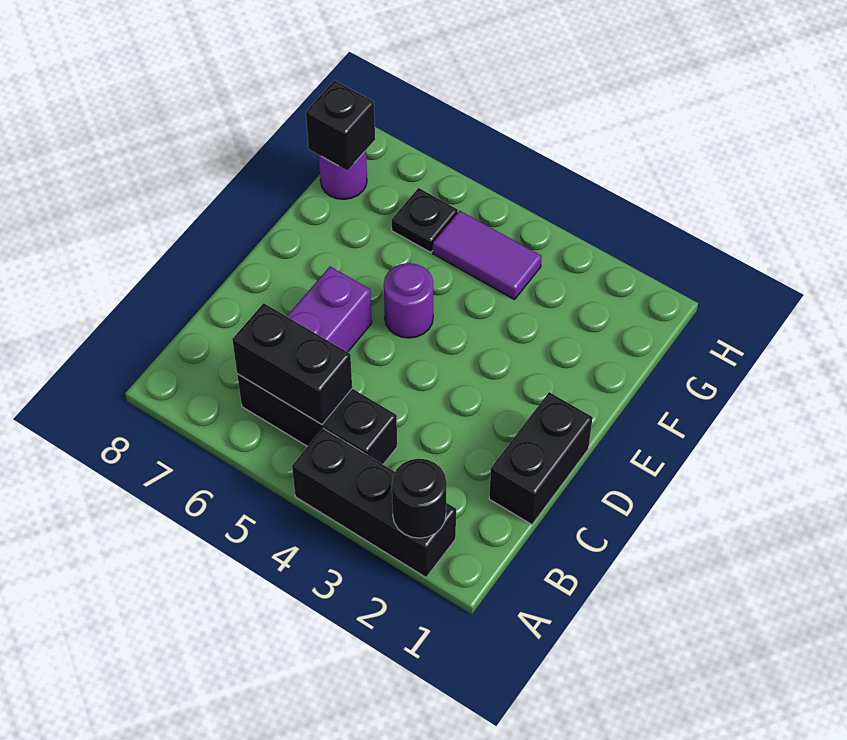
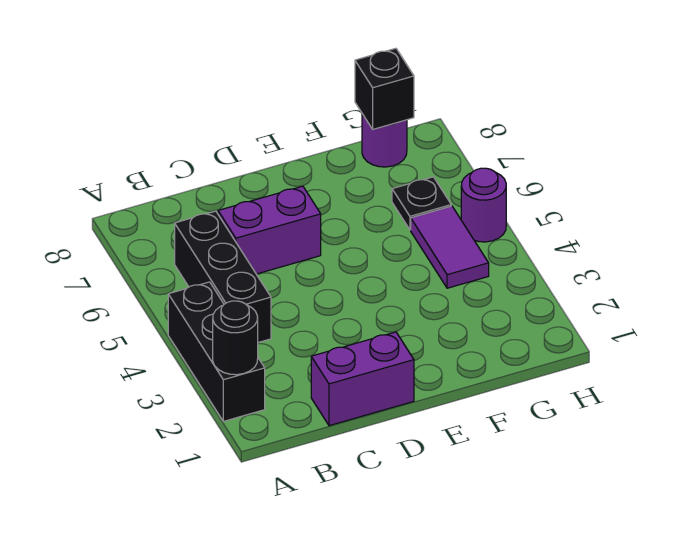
black brick B5:B6 level 2 -> none
black brick C1:D1 level 1 -> purple brick C1:D1 level 1
purple round brick E5 level 1 -> purple round brick H5 level 1

